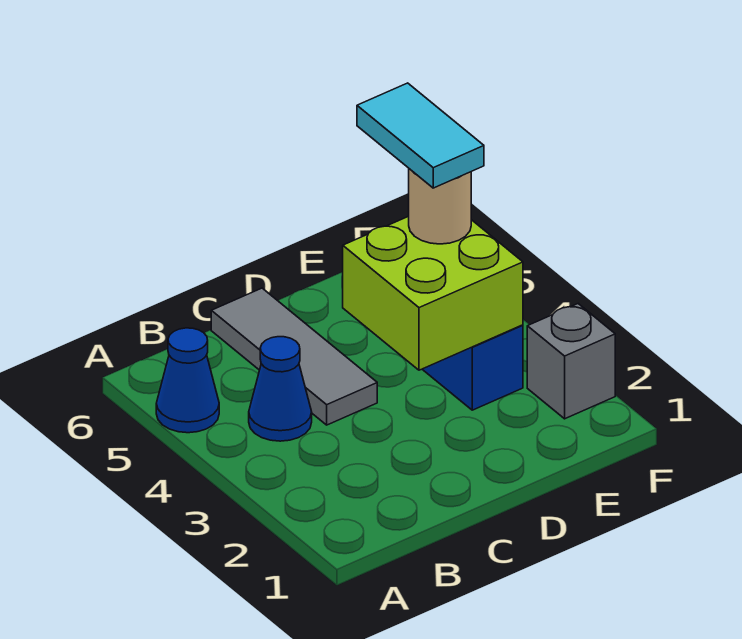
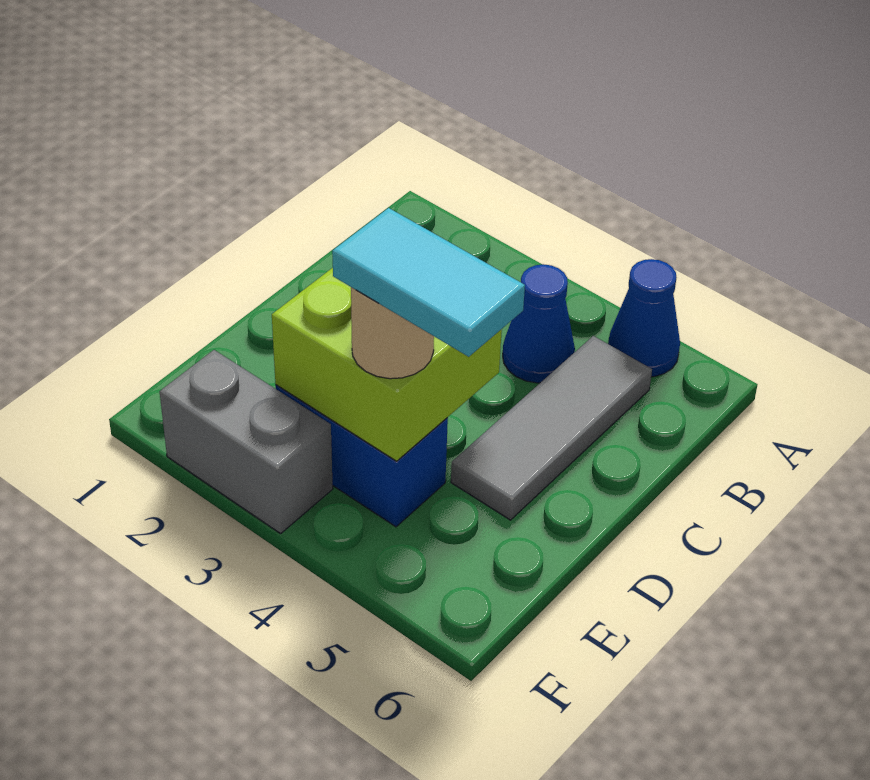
grey tile C4:C6 level 1 -> grey tile B5:D5 level 1
grey brick F2 level 1 -> grey brick F2:F3 level 1

